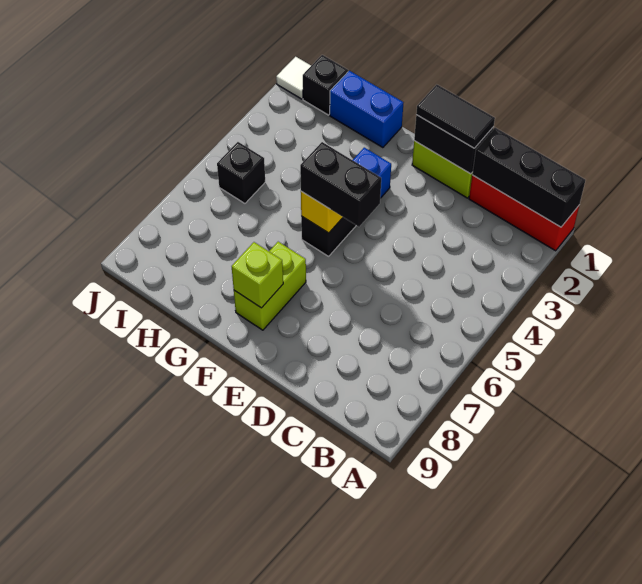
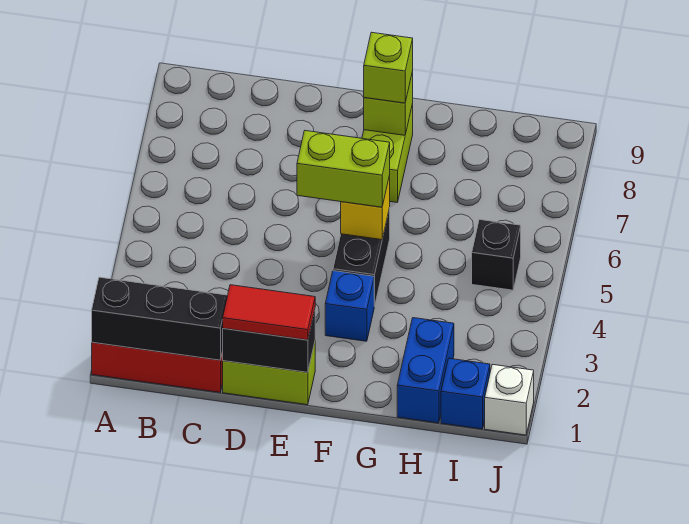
black tile D1:E1 level 3 -> red tile D1:E1 level 3
black brick E5:F5 level 3 -> lime brick E5:F5 level 3
none -> lime brick F8 level 3
blue brick G1:H1 level 1 -> blue brick H1:H2 level 1
black brick I1 level 1 -> blue brick I1 level 1
white tile J1 level 1 -> white brick J1 level 1

